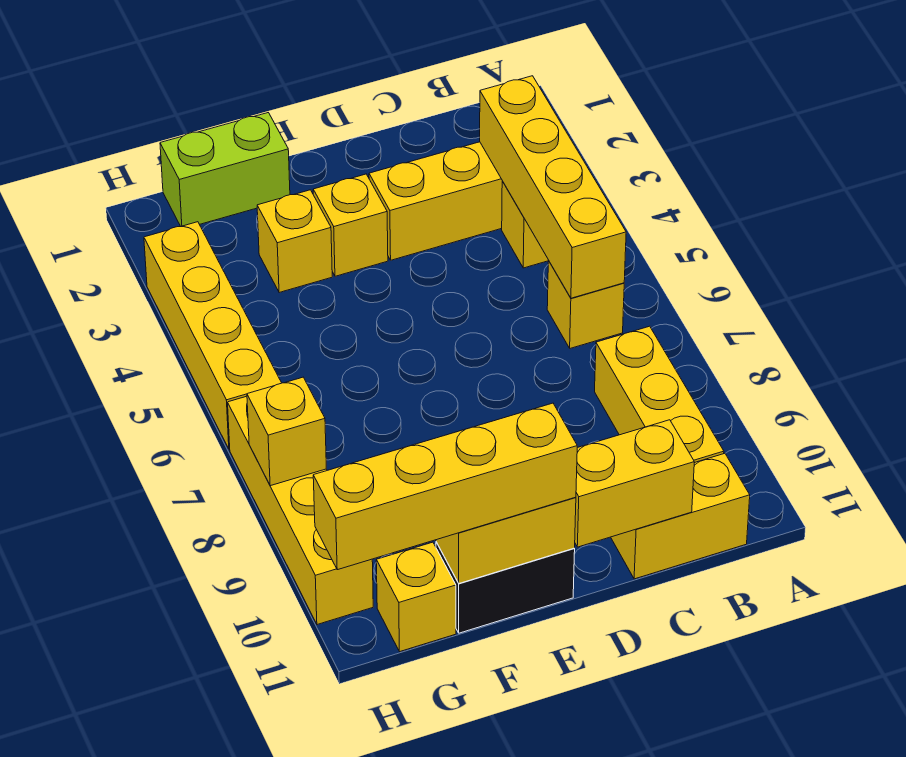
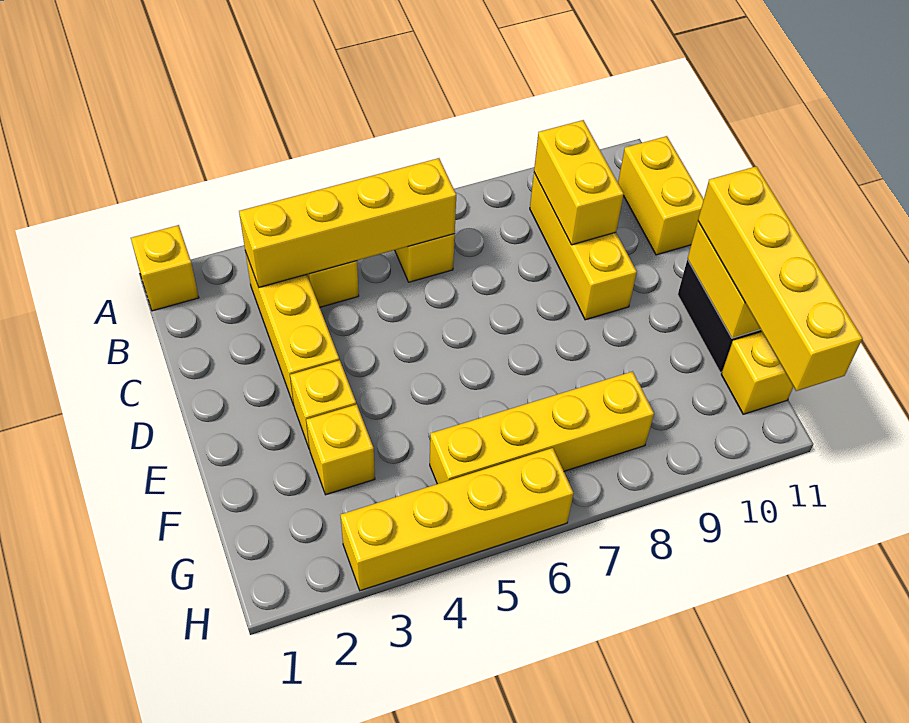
yellow brick B8:B10 level 1 -> yellow brick B9:D9 level 1
yellow brick C11:D11 level 2 -> yellow brick B9:C9 level 2
lime brick F1:G1 level 1 -> none
yellow brick H7:H10 level 1 -> yellow brick G5:G8 level 1
yellow brick H8 level 2 -> yellow brick A1 level 1

